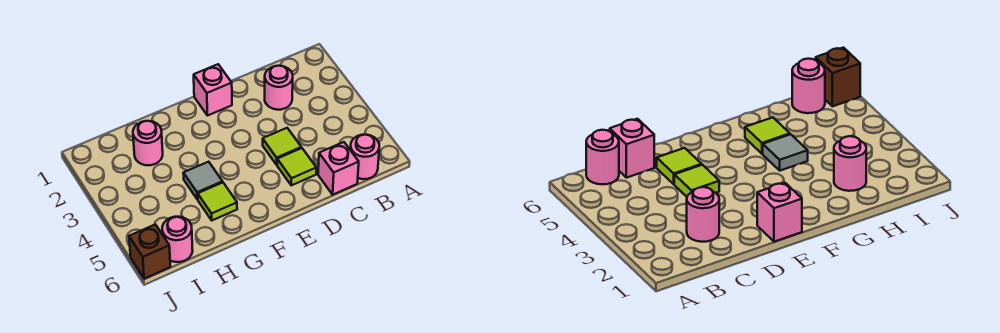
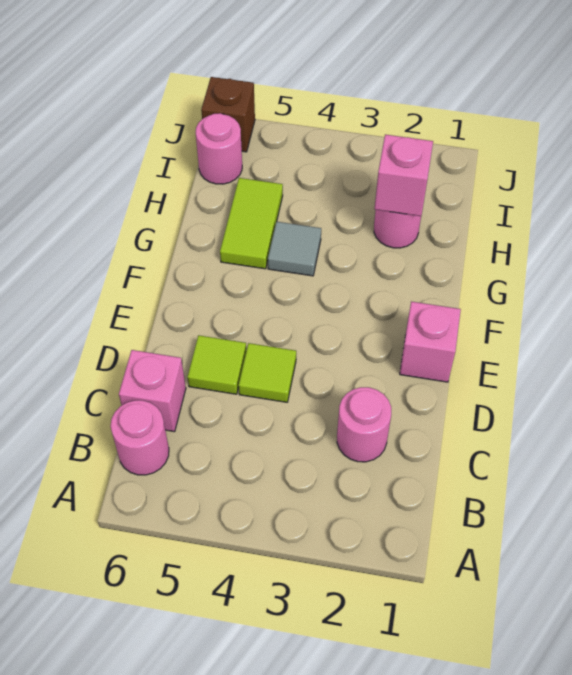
lime tile G5 level 1 -> lime tile G5:H5 level 1
none -> pink brick H2 level 2

